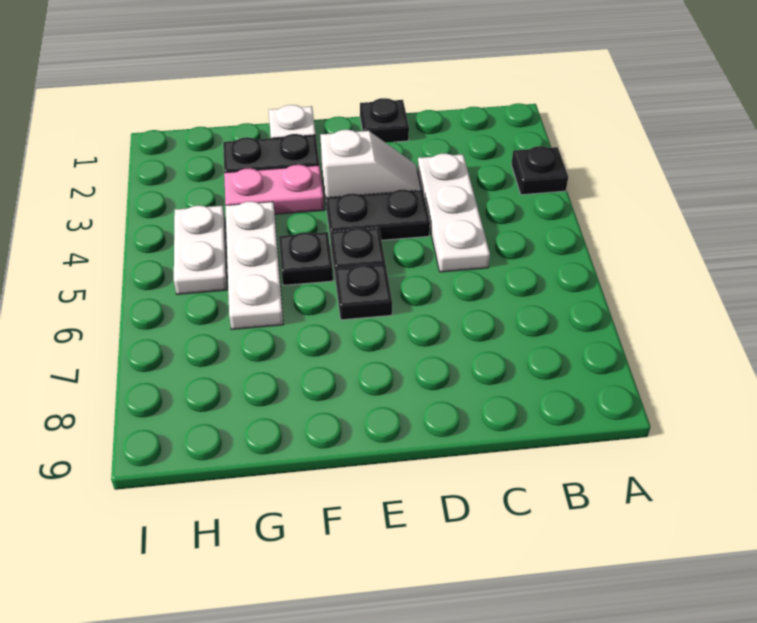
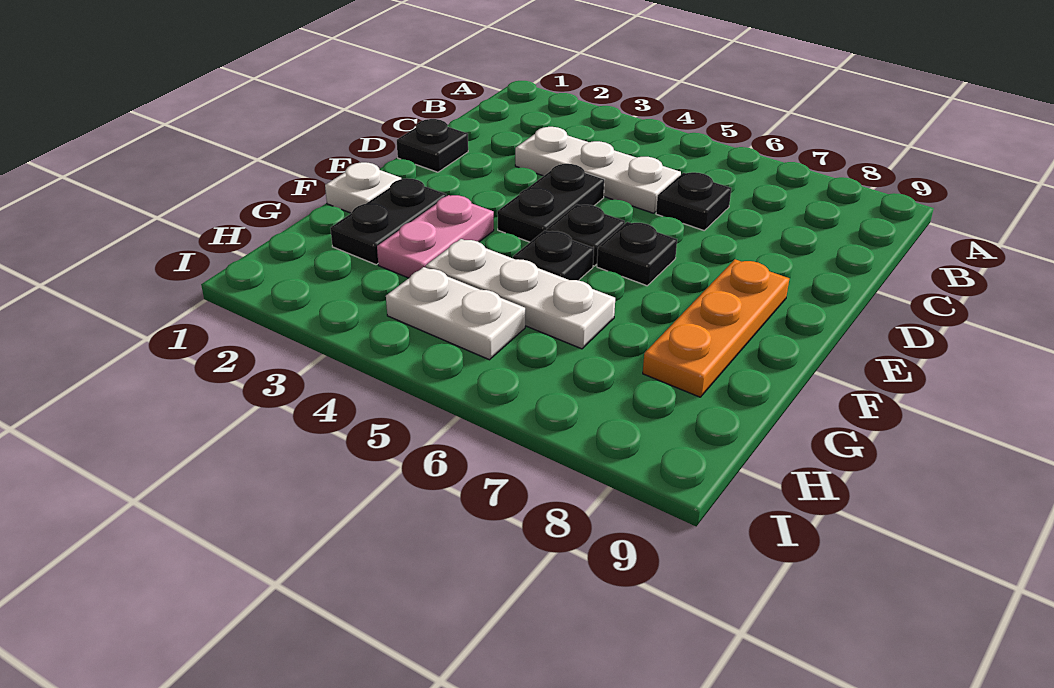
black plate A3 level 1 -> black plate C6 level 1
white slope D3:E3 level 1 top E -> none
none -> orange plate E8:G8 level 1

